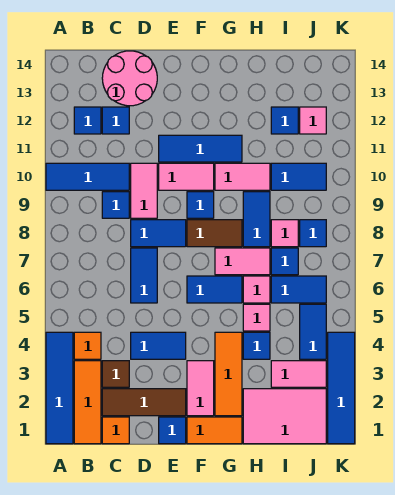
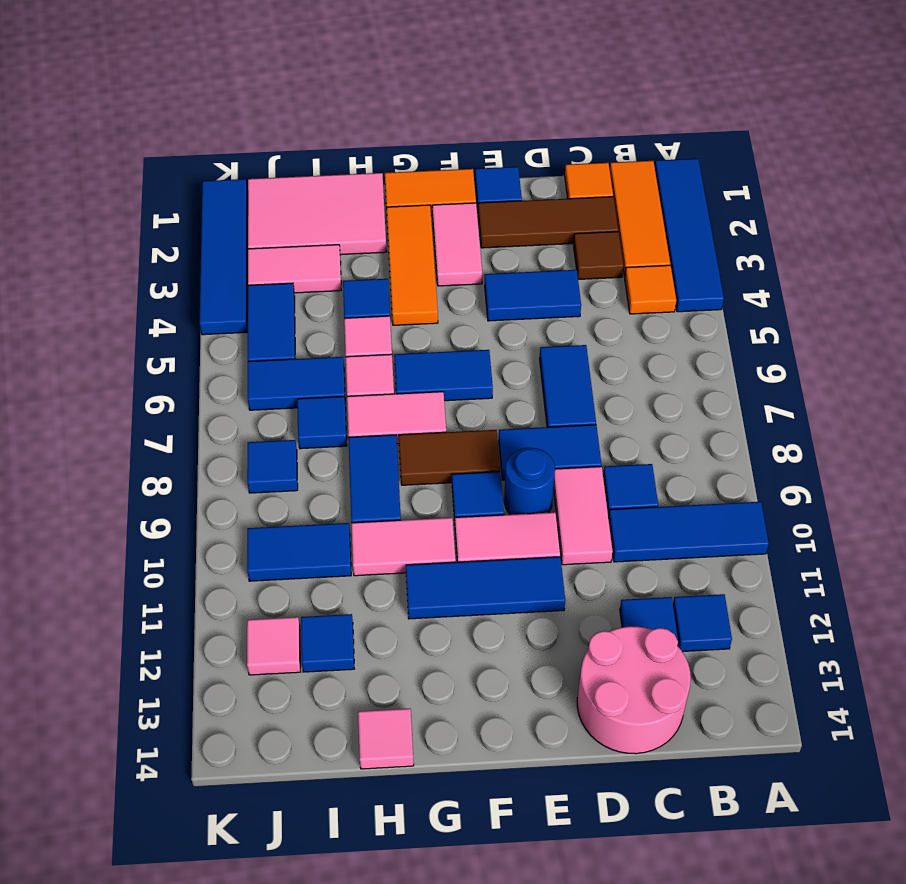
none -> blue round brick E9 level 1
pink tile I8 level 1 -> pink tile H14 level 1

